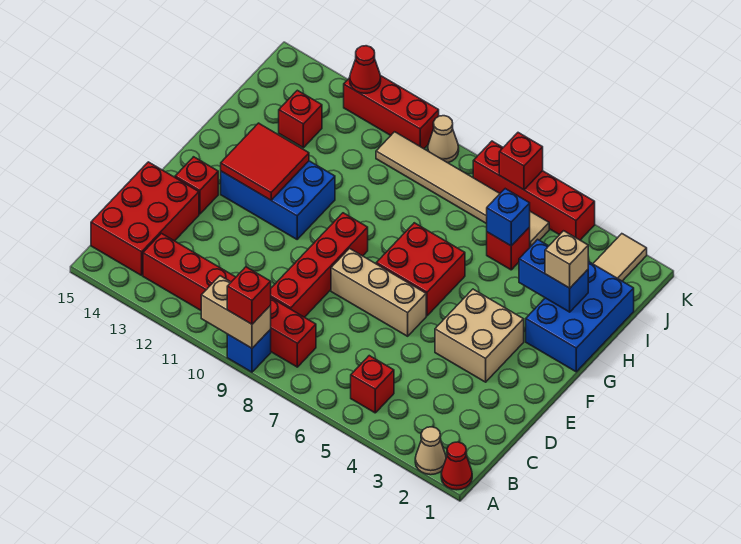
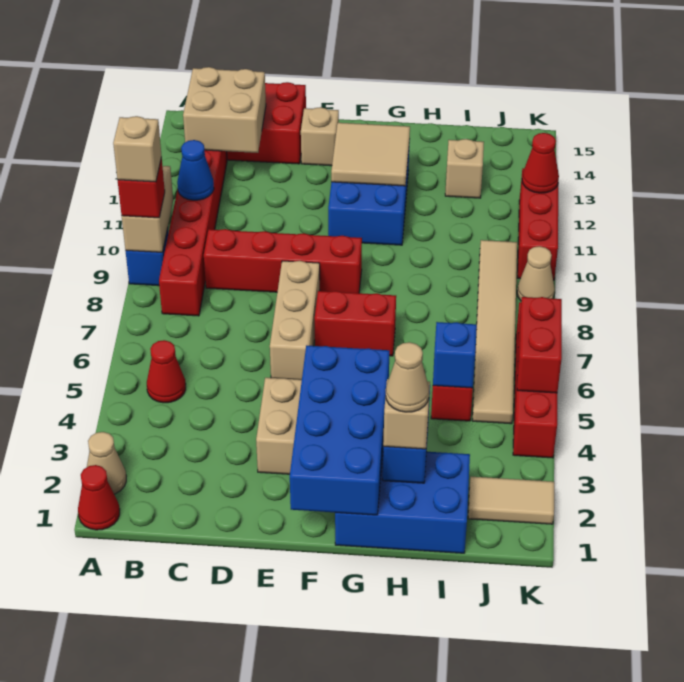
none -> tan brick A9 level 4
red brick B5 level 1 -> red cone B5 level 1
none -> blue cone B11 level 2
none -> tan brick B13:C14 level 2
red brick E14 level 1 -> tan brick E14 level 1
none -> blue brick F1:G4 level 2
red brick F6:G7 level 1 -> red brick F7:G7 level 1
red tile F12:G13 level 2 -> tan tile F12:G13 level 2
none -> tan cone H2 level 4
red brick I13 level 1 -> tan brick I13 level 1
red brick K6 level 2 -> red brick K5:K6 level 2

